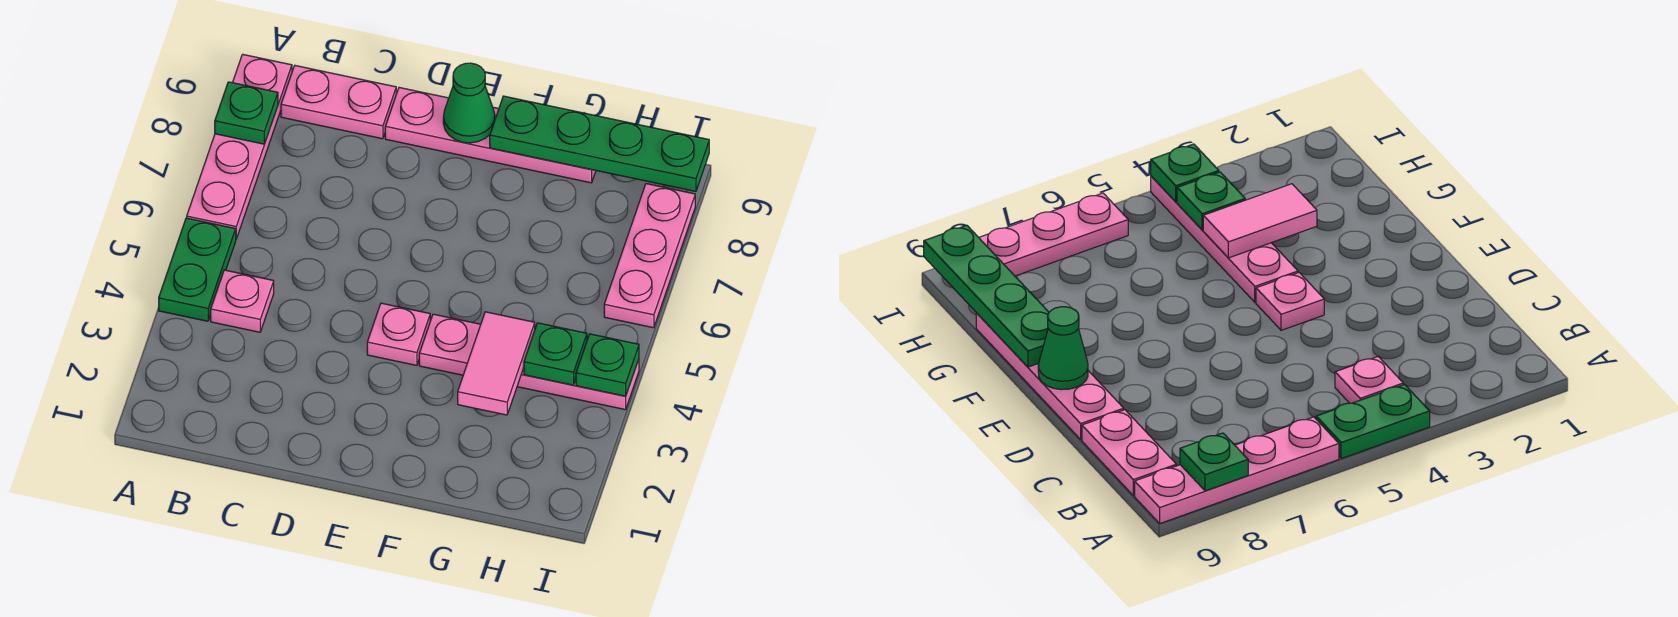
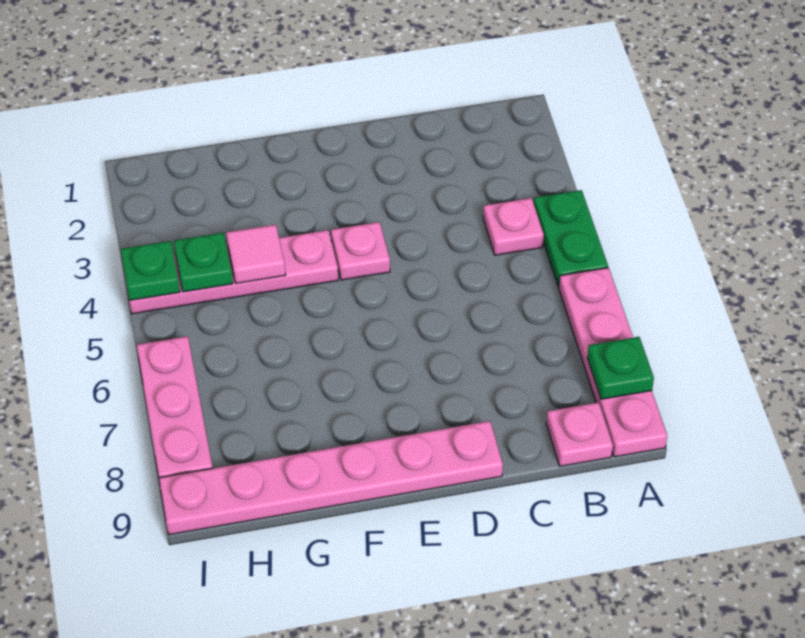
pink plate B9:C9 level 1 -> pink plate B9 level 1
pink plate D9:G9 level 1 -> pink plate D9:I9 level 1
green cone E9 level 2 -> none
green plate F9:I9 level 2 -> none
pink tile G3:G4 level 2 -> pink tile G4 level 2

